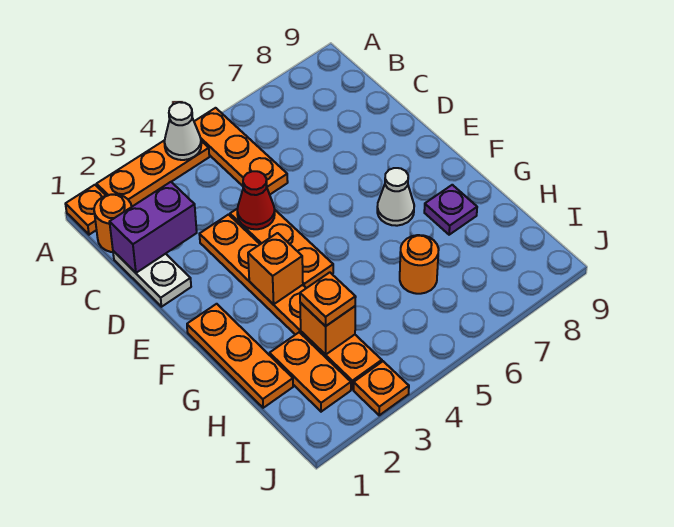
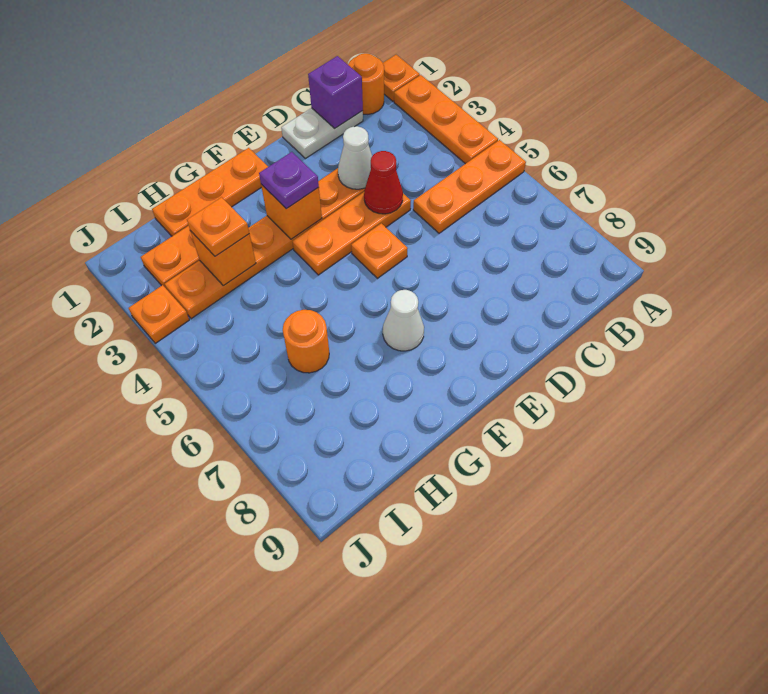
white cone A4 level 2 -> white cone D3 level 2
purple brick C1:C2 level 2 -> purple brick C1 level 2
none -> orange plate E5 level 1
purple plate G8 level 1 -> purple plate F3 level 3

